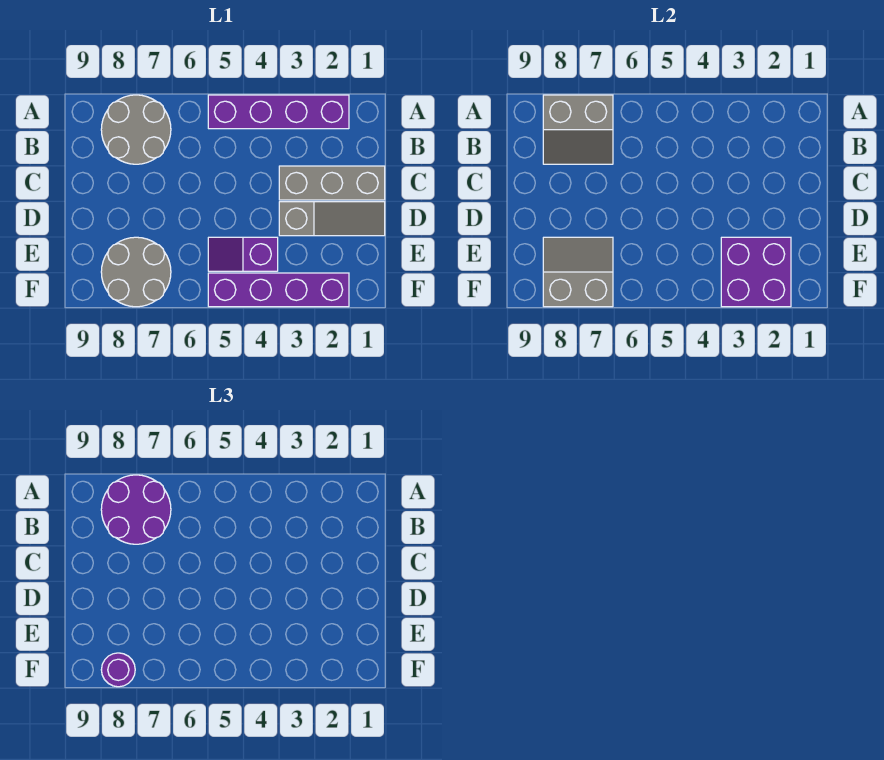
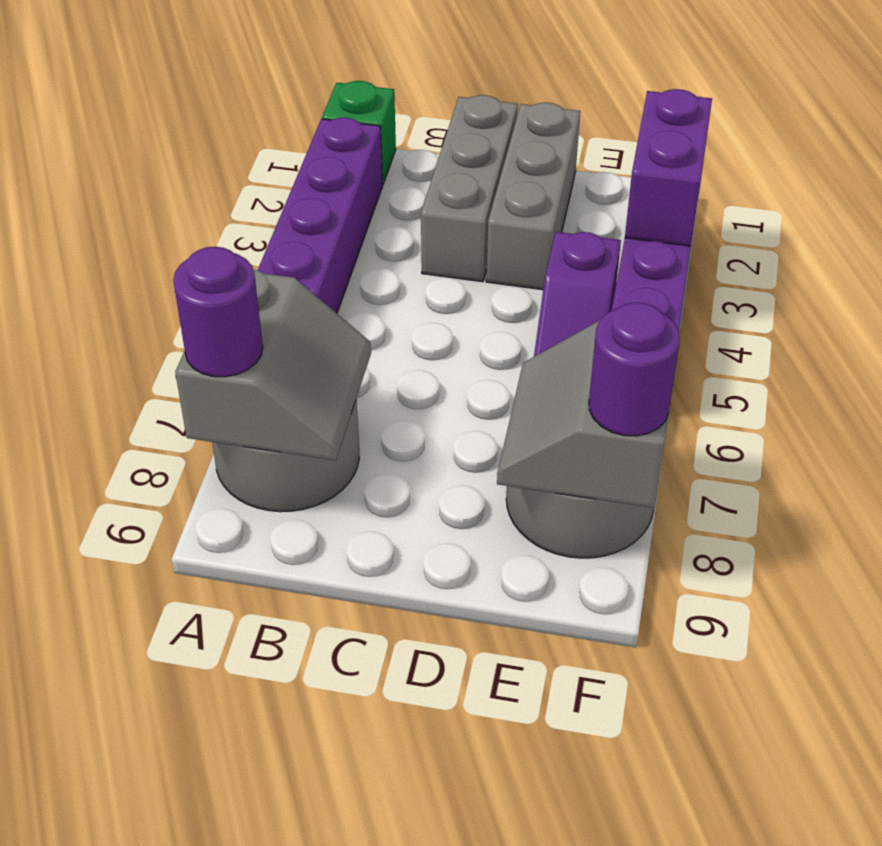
none -> green brick A1 level 1
purple round brick A7:B8 level 3 -> purple round brick A8 level 3
grey slope D1:D3 level 1 top 3 -> grey brick D1:D3 level 1
purple brick E2:F3 level 2 -> purple brick F2:F3 level 2

